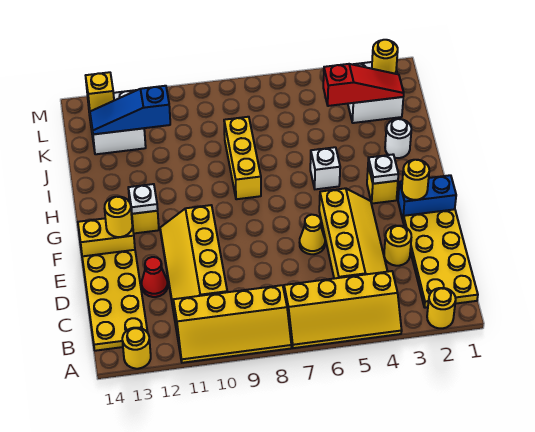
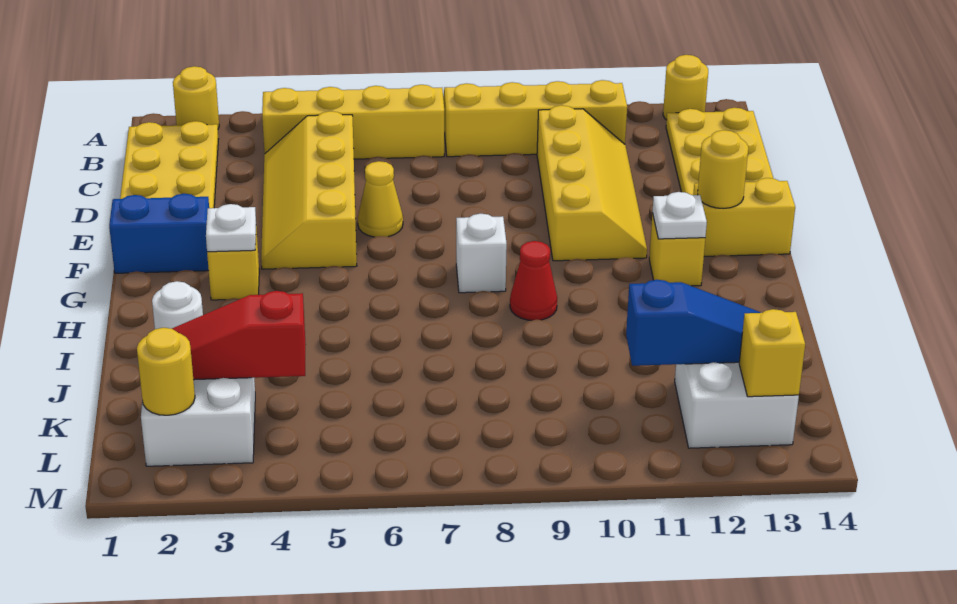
yellow round brick D3 level 1 -> none
red cone D12 level 1 -> red cone H9 level 1
yellow round brick F2 level 2 -> none
white brick H5 level 1 -> white brick G8 level 1
yellow brick H8:J8 level 1 -> none

